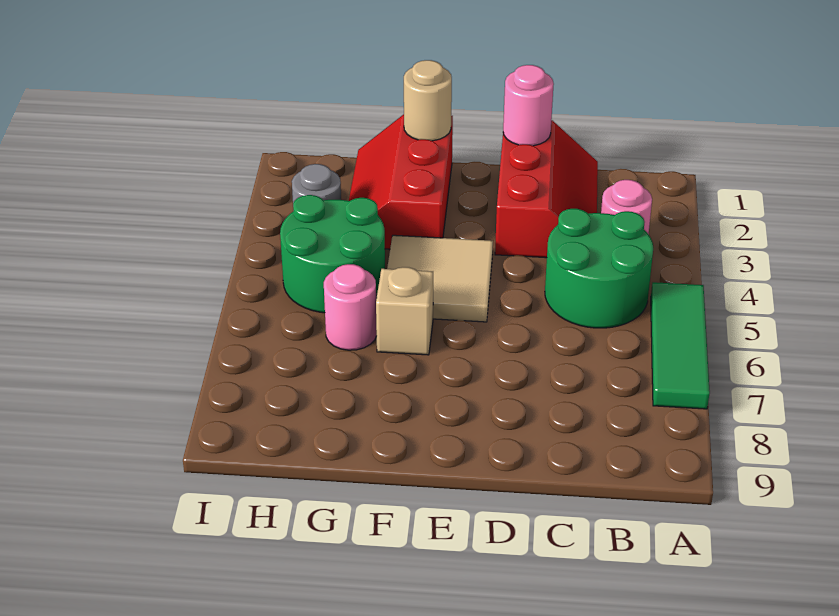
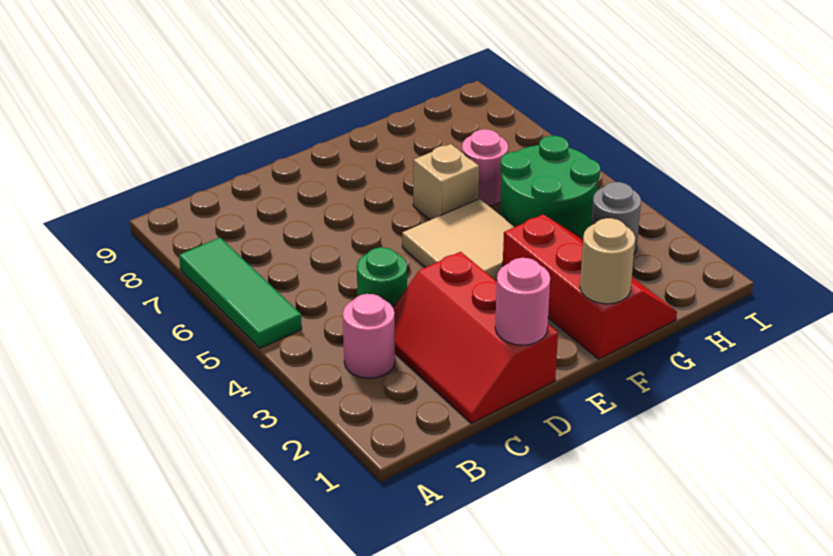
green round brick B4:C5 level 1 -> green round brick C4 level 1

